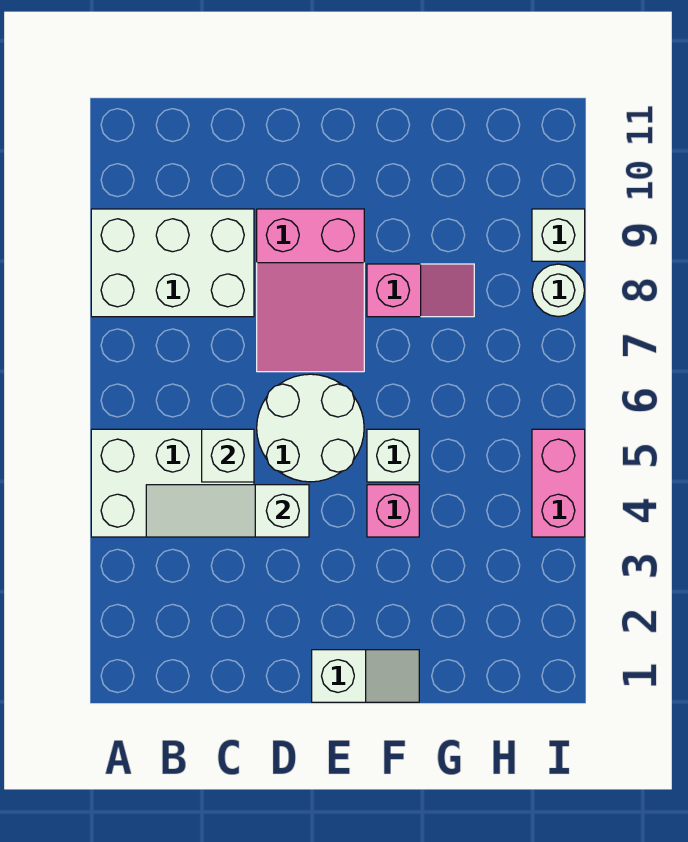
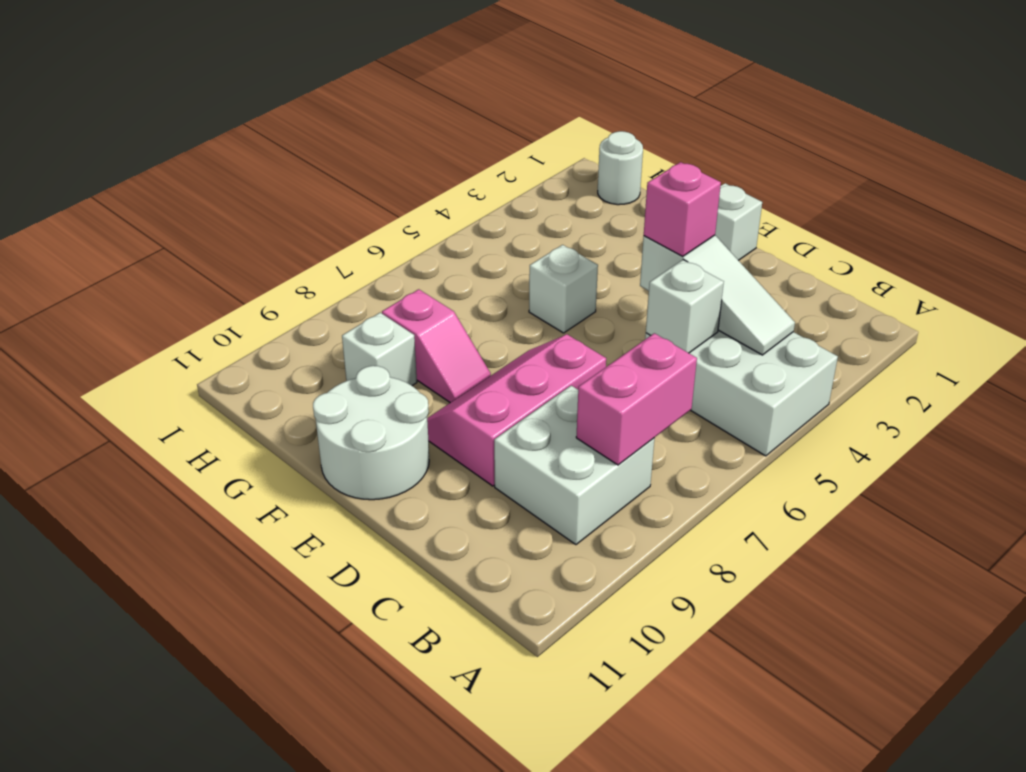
white brick A8:C9 level 1 -> white brick B8:C9 level 1
white round brick D5:E6 level 1 -> white round brick E10:F11 level 1
pink slope D7:E9 level 1 top 9 -> pink slope D7:E9 level 1 top D
pink brick F4 level 1 -> pink brick D4 level 3
pink slope F8:G8 level 1 top F -> pink slope F8:G8 level 1 top G
pink brick I4:I5 level 1 -> pink brick B7:B8 level 2
white round brick I8 level 1 -> white round brick H1 level 1
white brick I9 level 1 -> white brick G9 level 1

